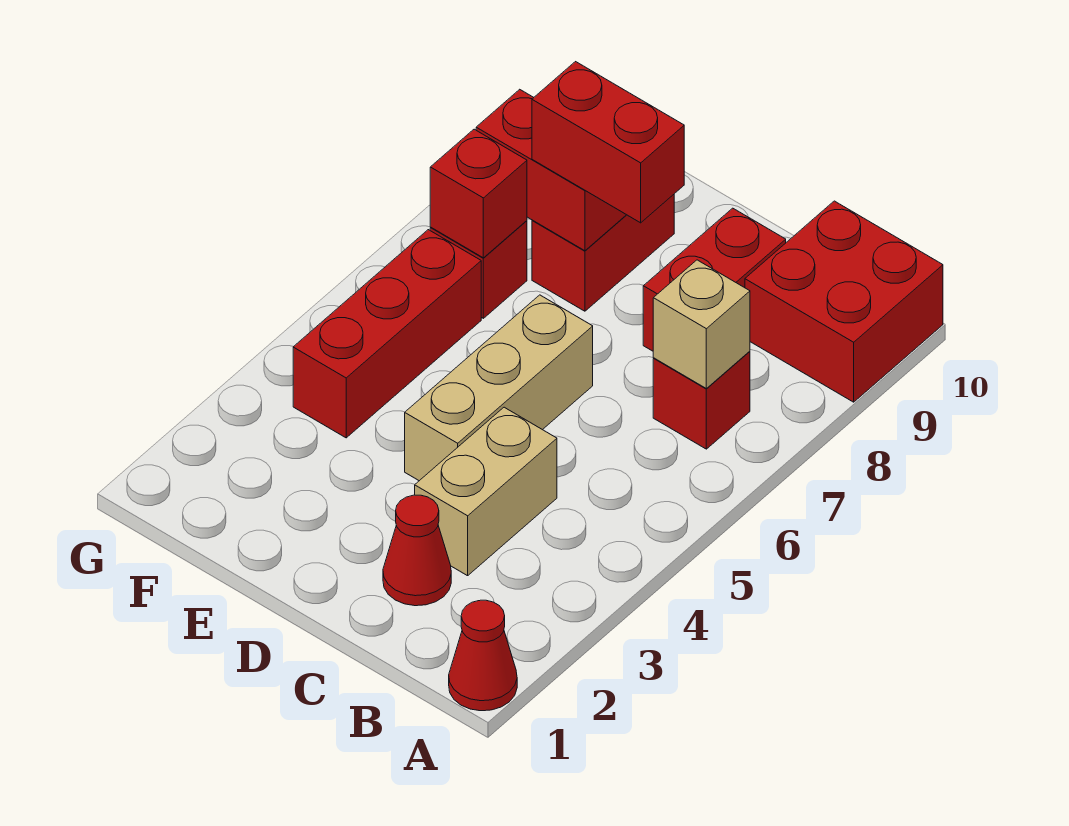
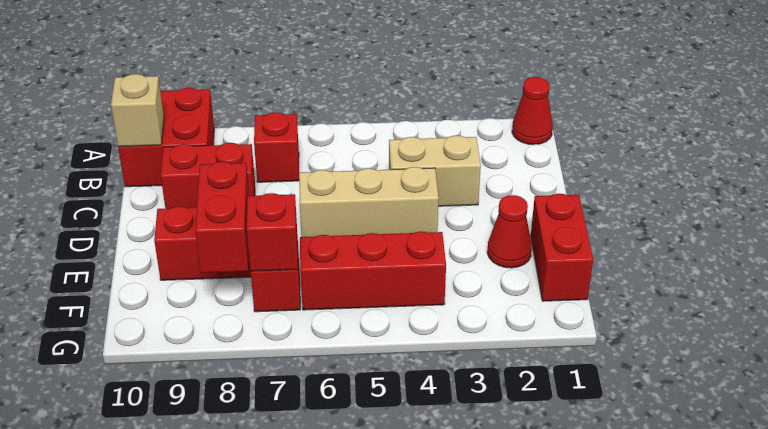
tan brick B7 level 2 -> tan brick B10 level 2
red cone C2 level 1 -> red cone E2 level 1
red brick D8:E8 level 3 -> red brick E1:F1 level 1

